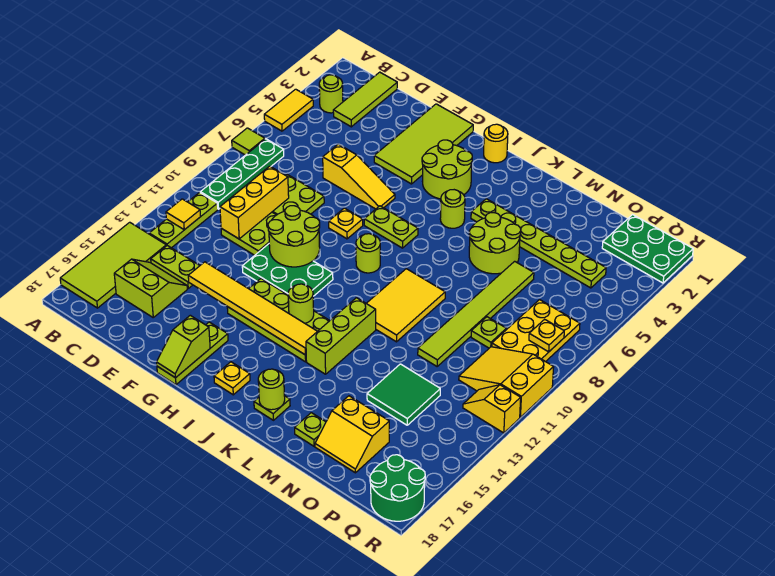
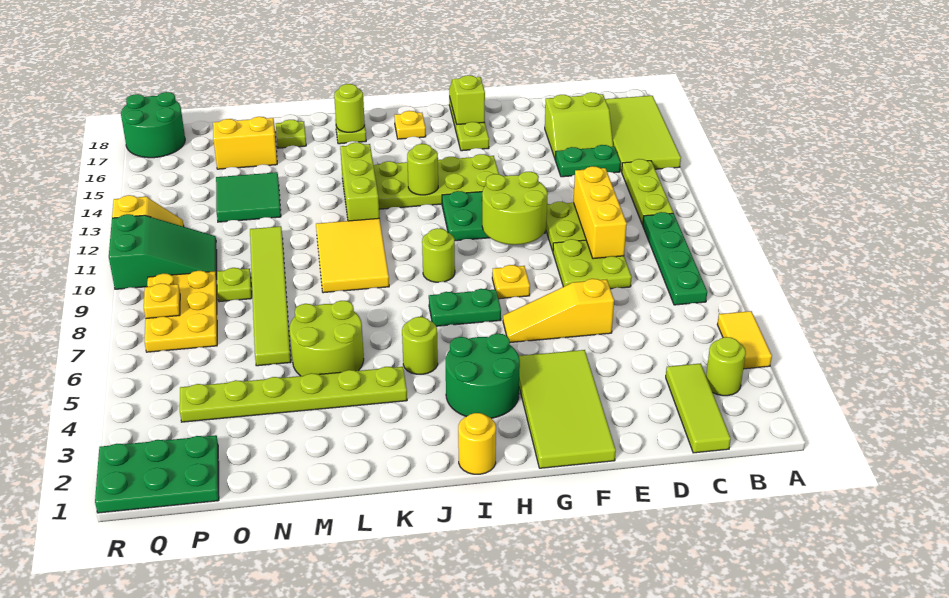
lime tile A7 level 1 -> none
yellow tile B12 level 2 -> none
lime plate C14:D14 level 1 -> green plate C14:D14 level 1
yellow tile E14:J14 level 2 -> none
lime round brick H3:I4 level 1 -> green round brick H3:I4 level 1
lime plate H7:I7 level 1 -> green plate H7:I7 level 1
yellow slope P10:R11 level 1 top R -> green slope P10:R11 level 1 top R

